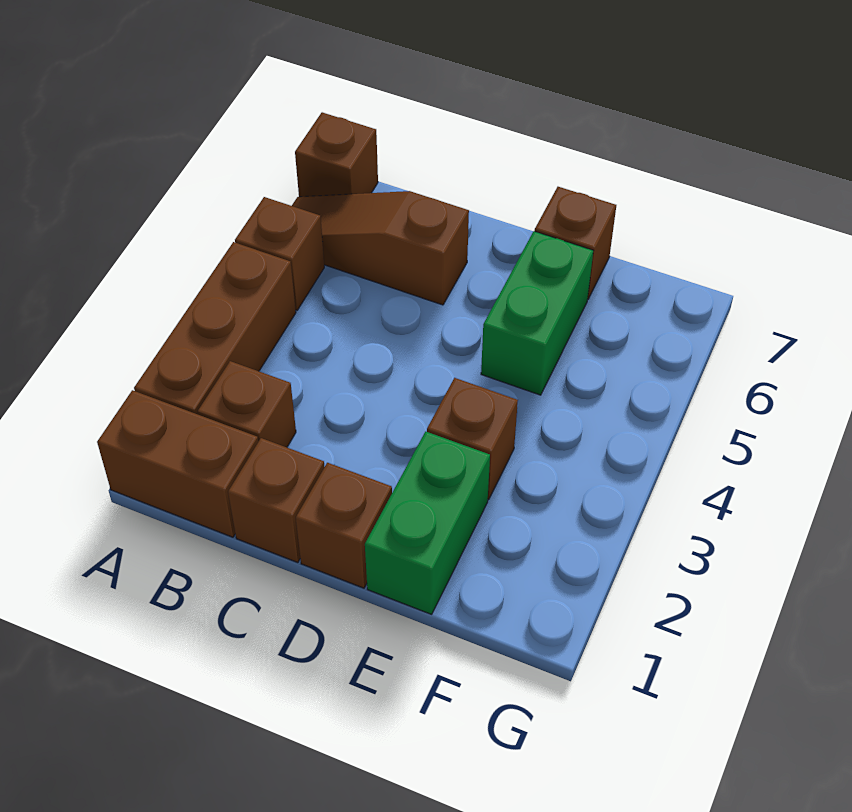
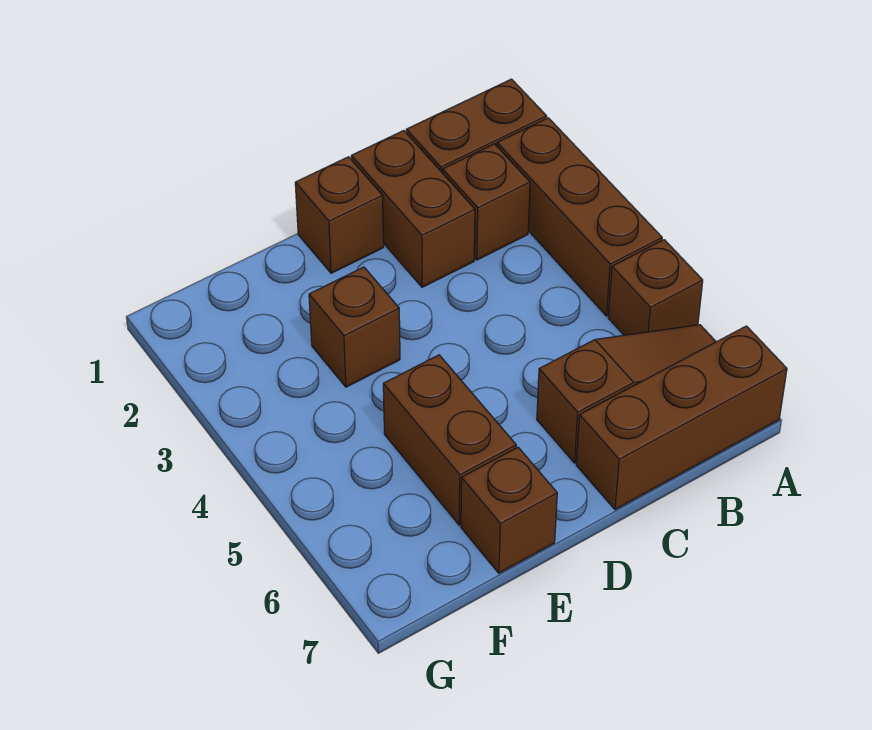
brown brick A7 level 1 -> brown brick A7:C7 level 1
brown brick C1 level 1 -> brown brick C1:C2 level 1
green brick E1:E2 level 1 -> none
green brick E5:E6 level 1 -> brown brick E5:E6 level 1

